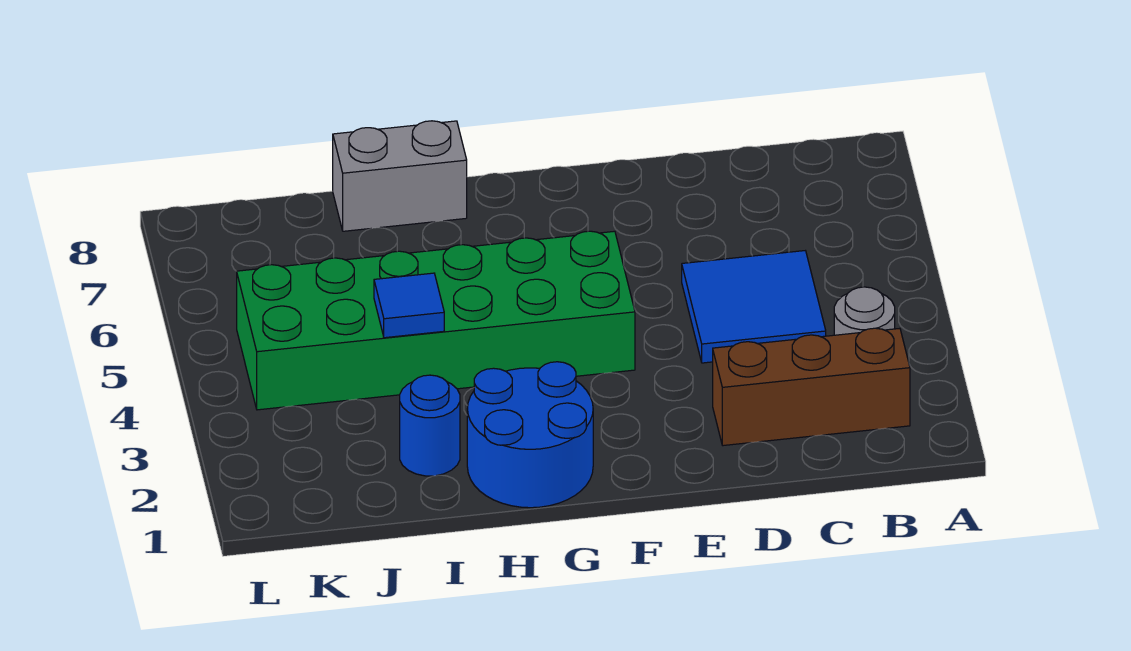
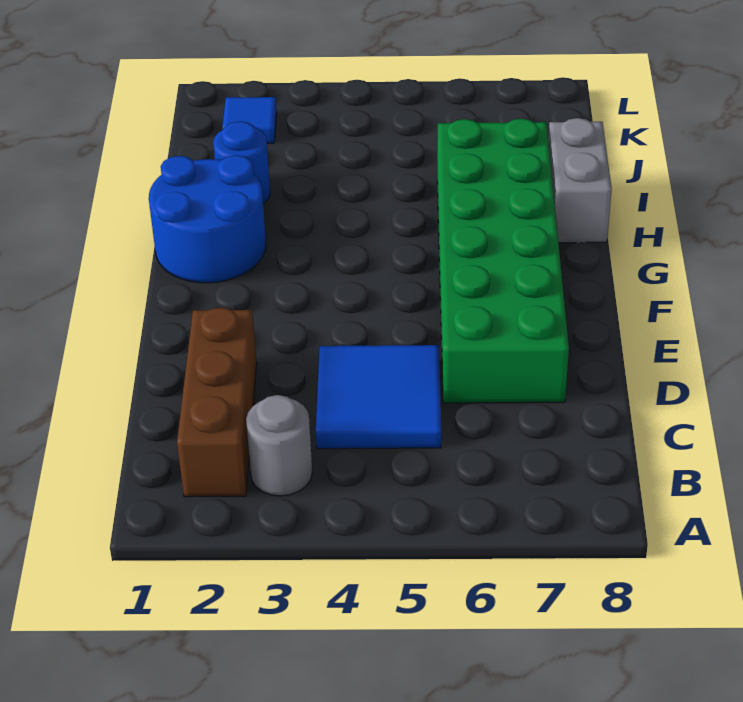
green brick F4:K5 level 1 -> green brick D6:I7 level 1
blue tile I4 level 2 -> blue tile K2 level 1

